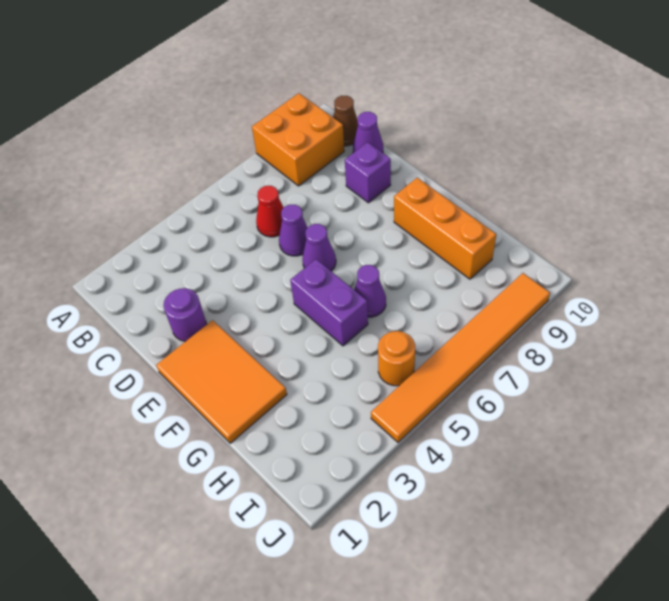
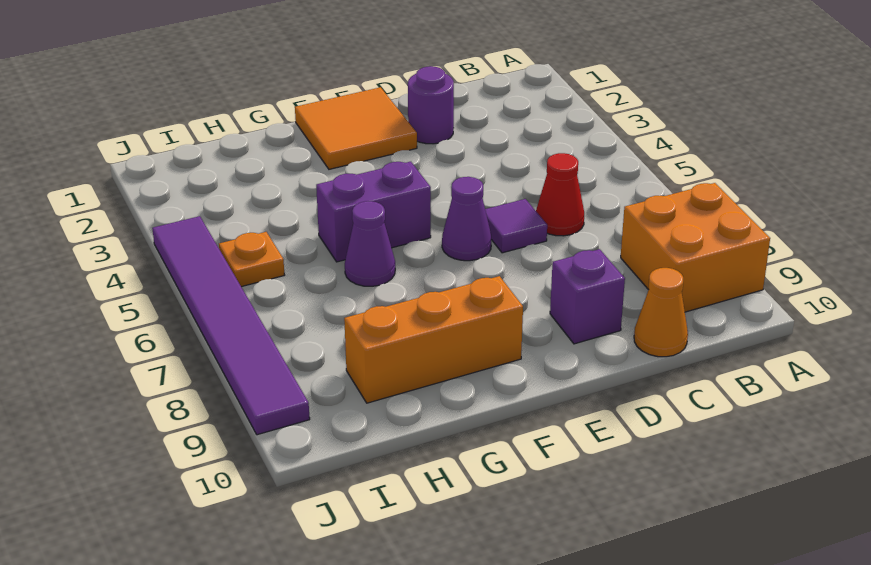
brown cone B10 level 1 -> none
purple cone C10 level 1 -> orange cone C10 level 1
purple cone D6 level 1 -> purple tile D6 level 1
orange tile E1:G2 level 1 -> orange tile E1:F2 level 1
orange round brick I5 level 1 -> orange plate I5 level 1
orange tile J4:J9 level 1 -> purple tile J4:J9 level 1

